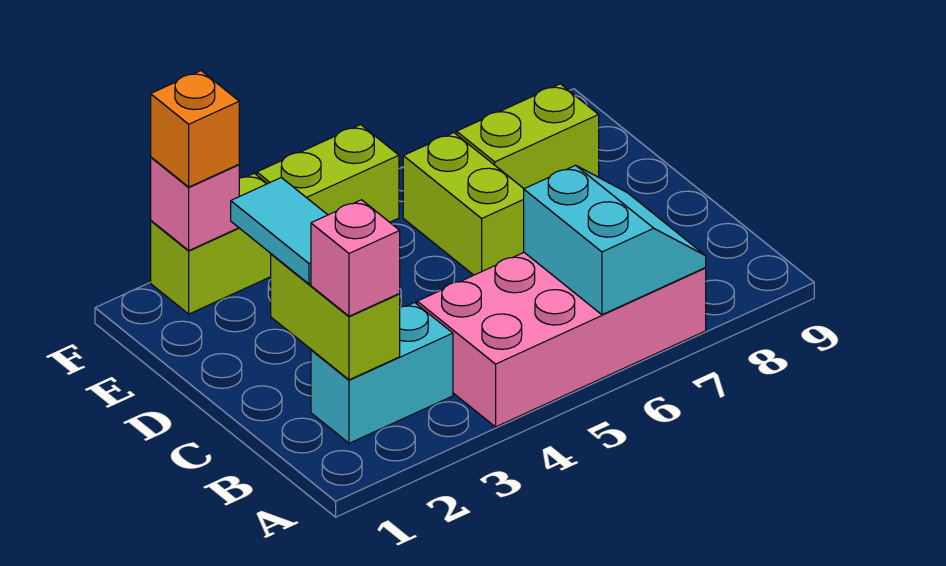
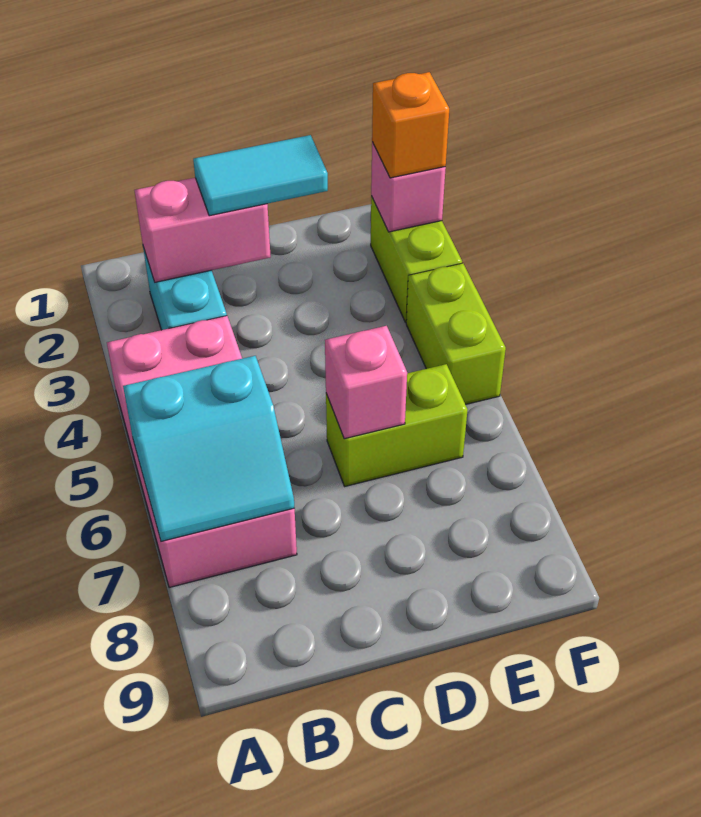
lime brick B2:C2 level 2 -> pink brick B2:C2 level 2
pink brick B2 level 3 -> pink brick D6 level 2
lime brick E7:E8 level 1 -> none

